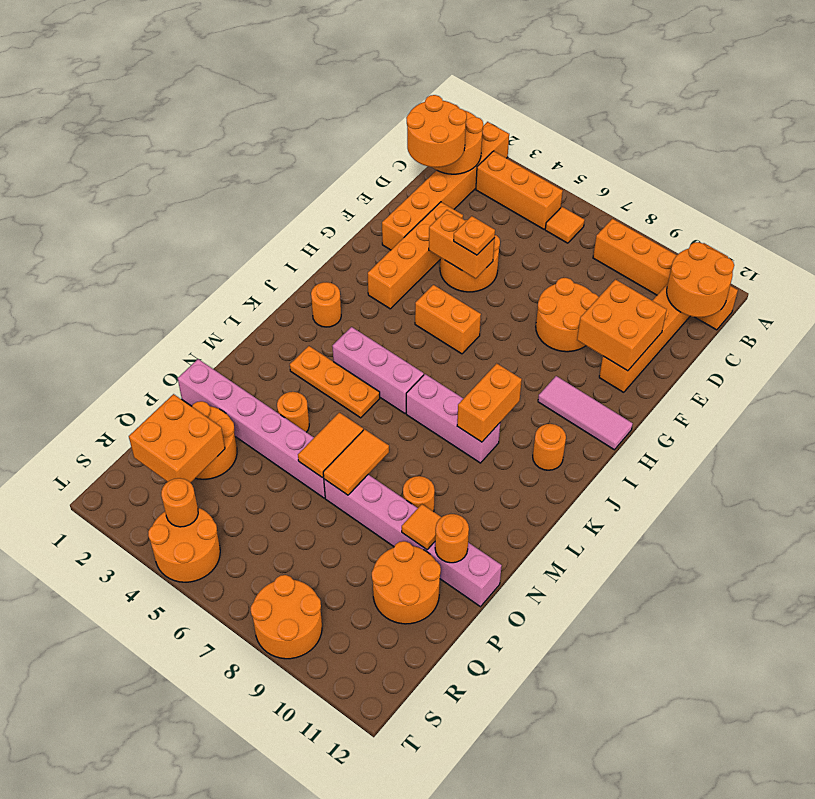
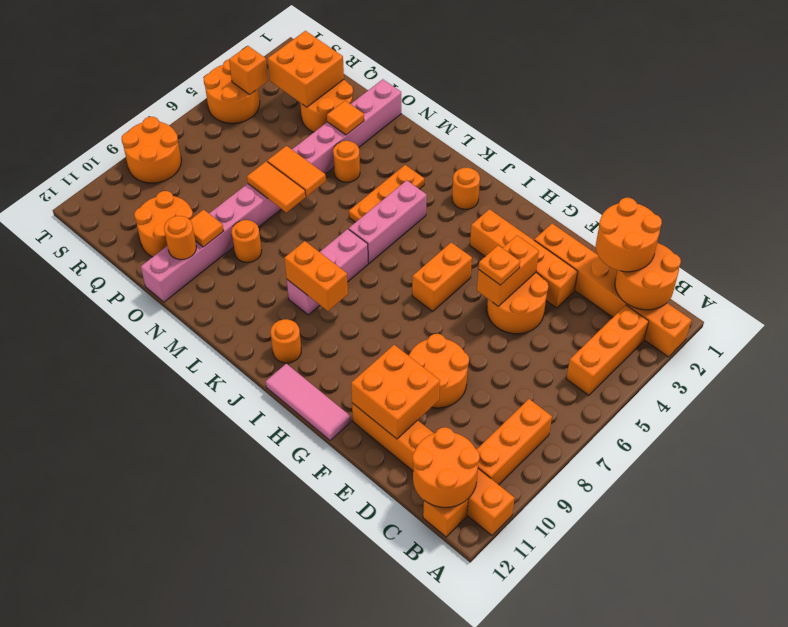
orange tile B6 level 1 -> orange tile O3 level 2
pink tile H10:H12 level 1 -> pink tile G12:I12 level 1
orange round brick S4 level 2 -> orange brick S4 level 2

